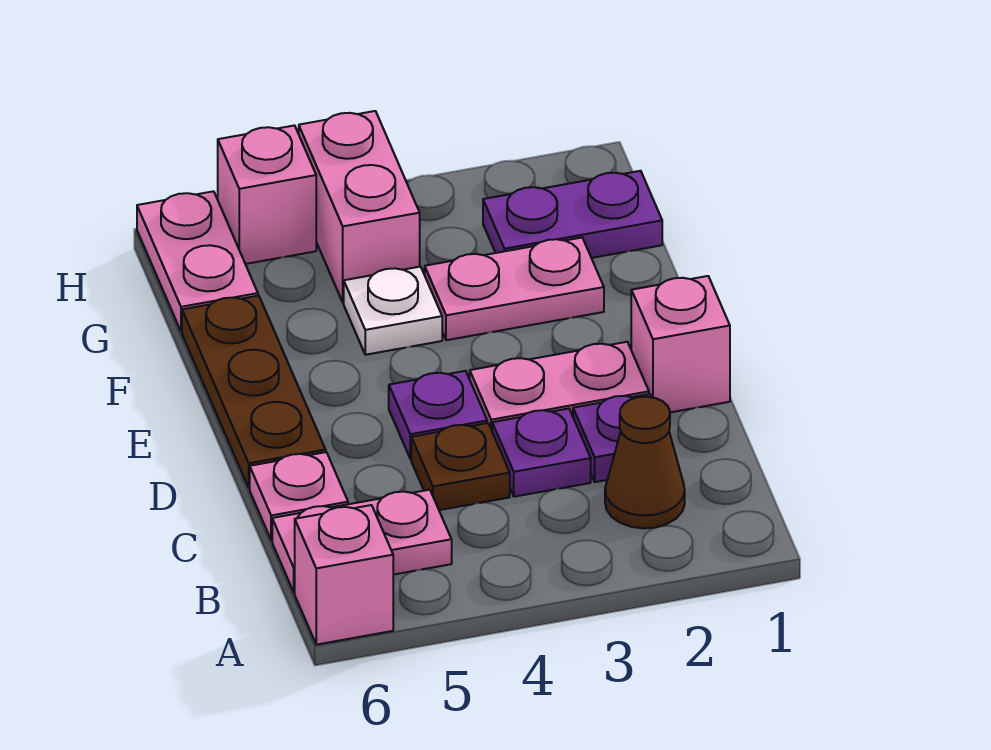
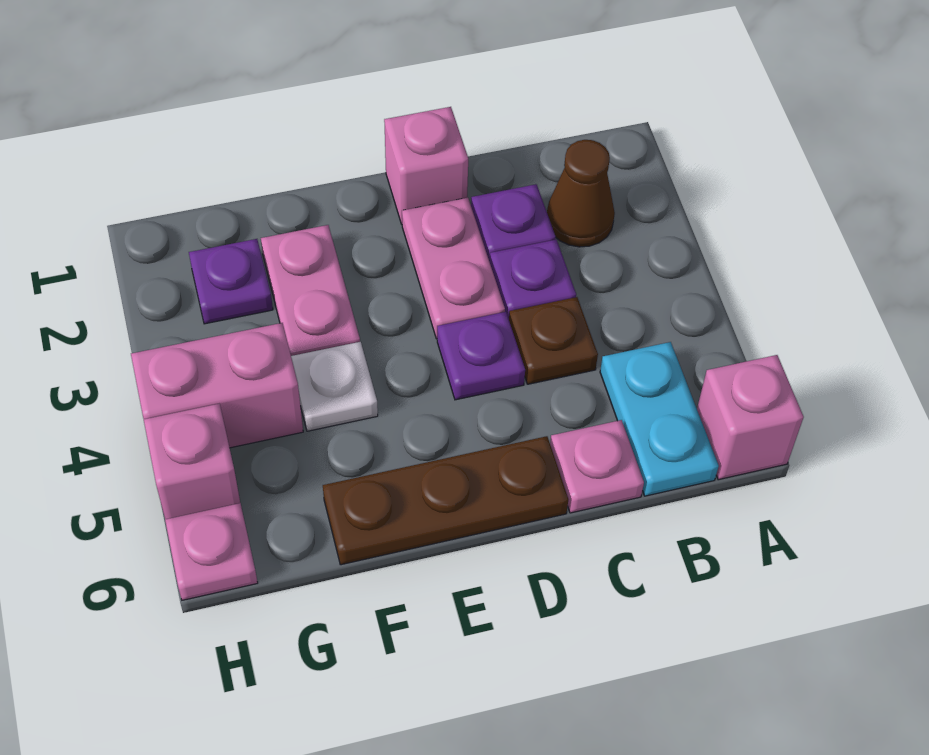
pink plate B5:B6 level 1 -> cyan plate B5:B6 level 1
purple plate G1:G2 level 1 -> purple plate G2 level 1
pink plate G6:H6 level 1 -> pink plate H6 level 1

